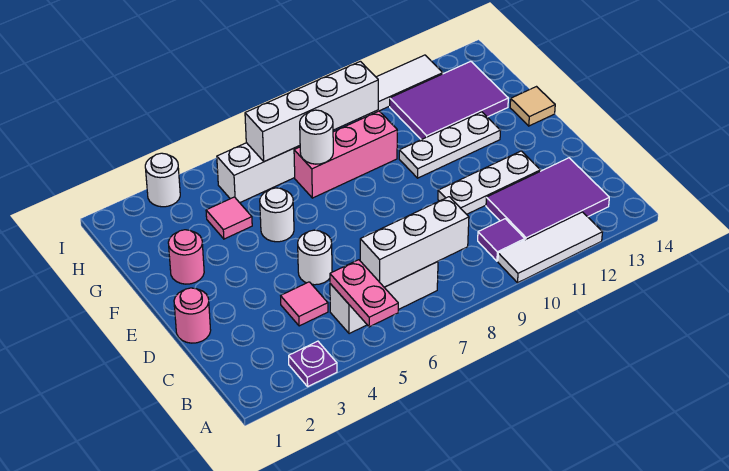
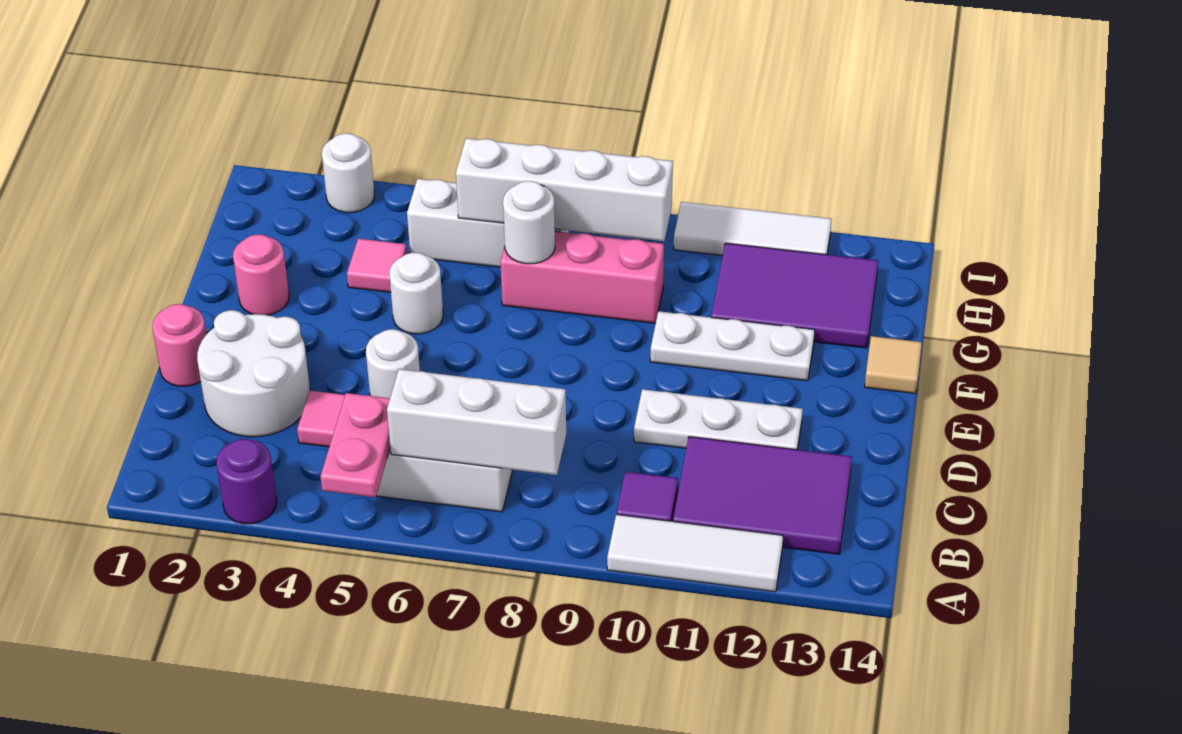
purple plate A3 level 1 -> purple round brick A3 level 1
none -> white round brick C2:D3 level 1

